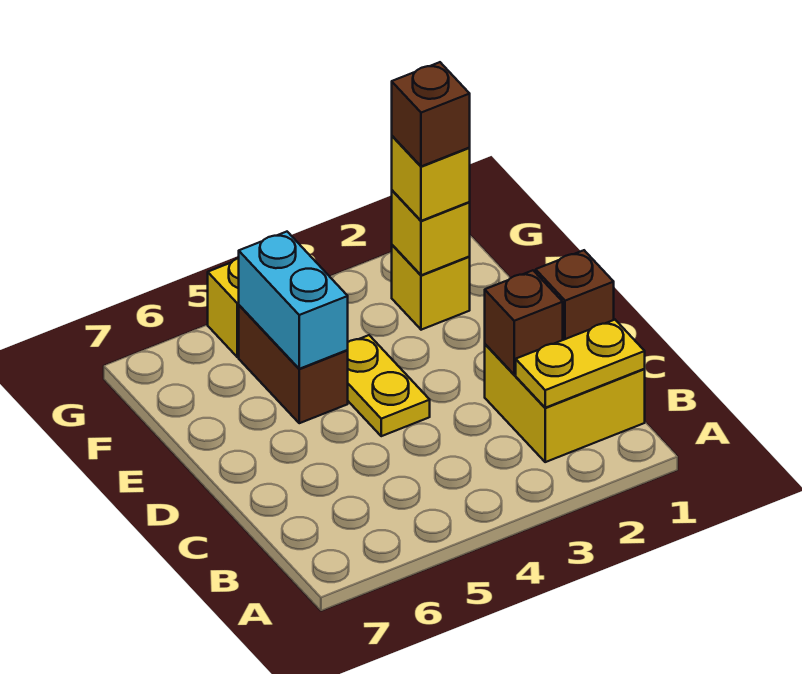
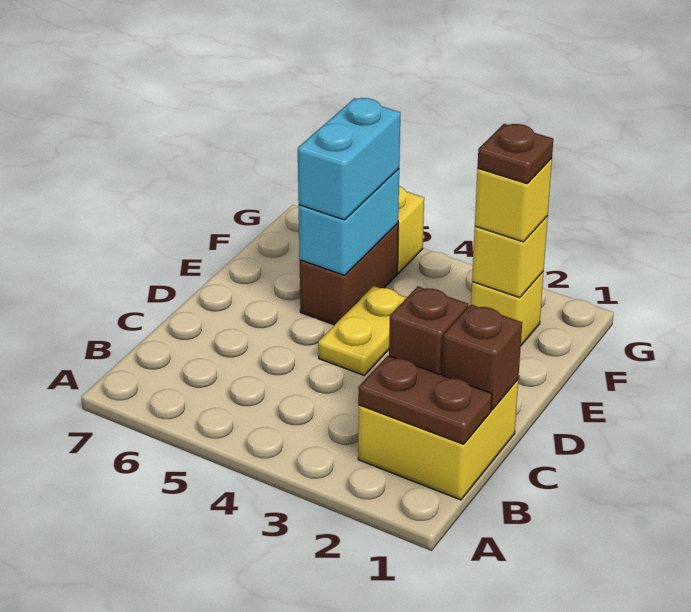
yellow plate B1:B2 level 2 -> brown plate B1:B2 level 2
none -> cyan brick E5:F5 level 3
brown brick F2 level 4 -> brown plate F2 level 4

